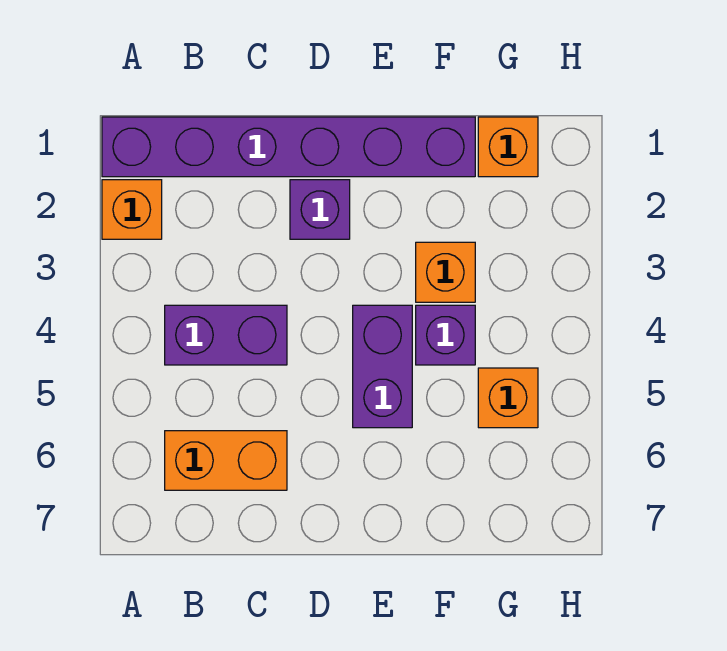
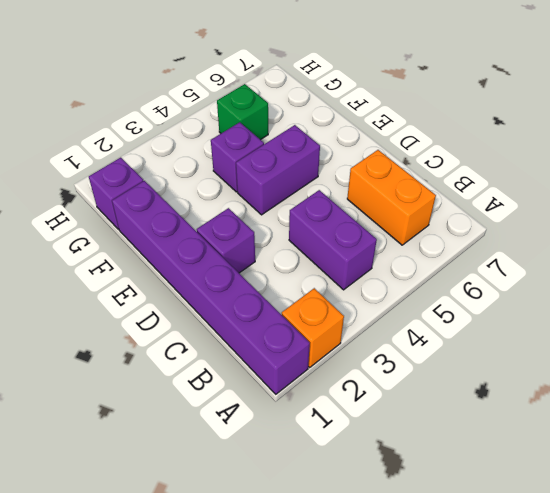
orange brick F3 level 1 -> none
orange brick G1 level 1 -> purple brick G1 level 1
orange brick G5 level 1 -> green brick G5 level 1

